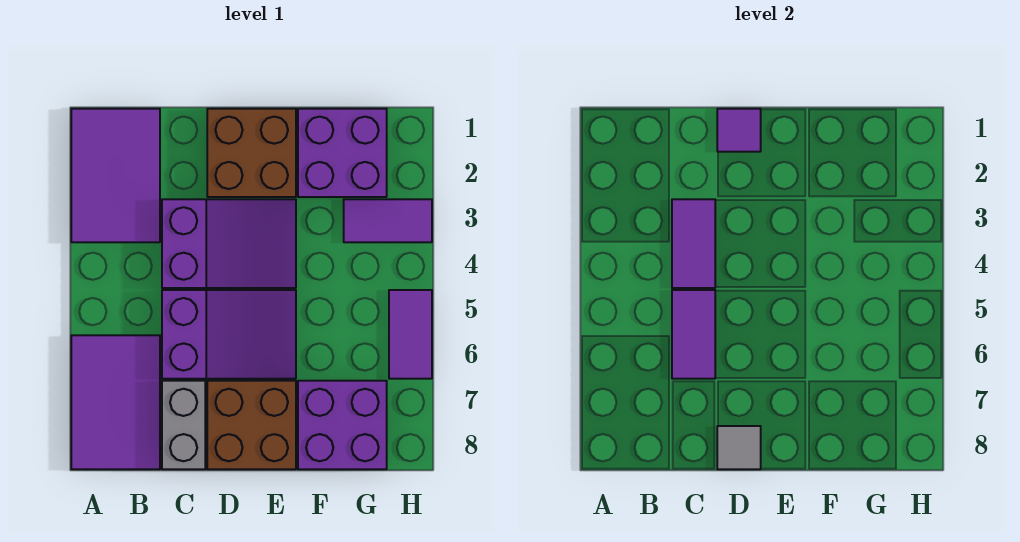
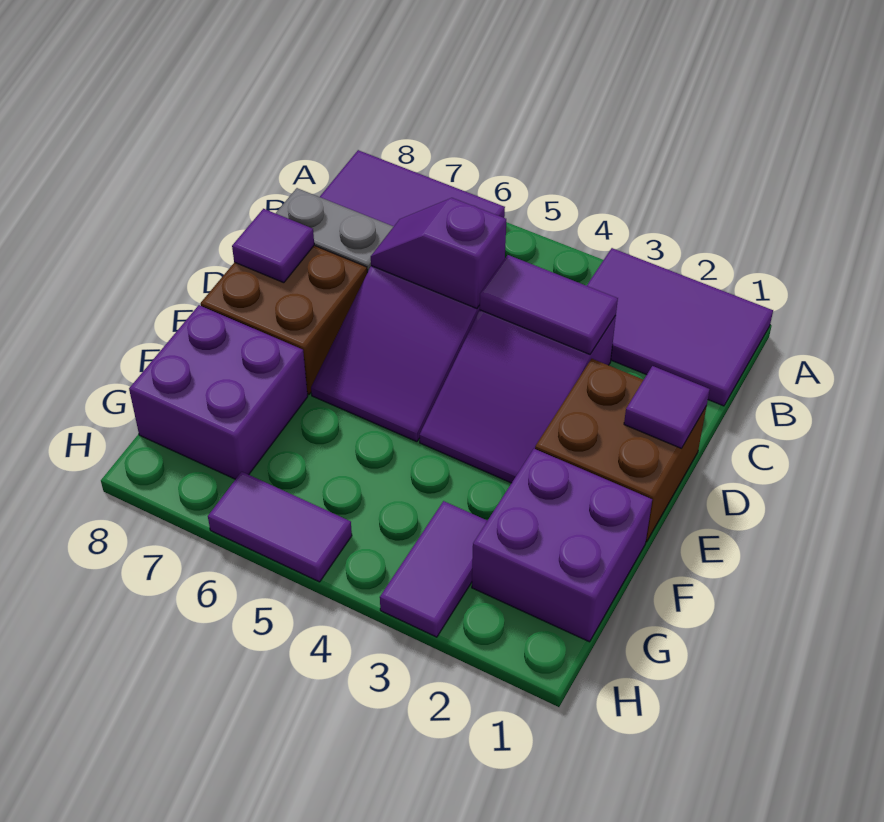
purple tile C5:C6 level 2 -> purple slope C5:C6 level 2 top 5
grey tile D8 level 2 -> purple tile D8 level 2

